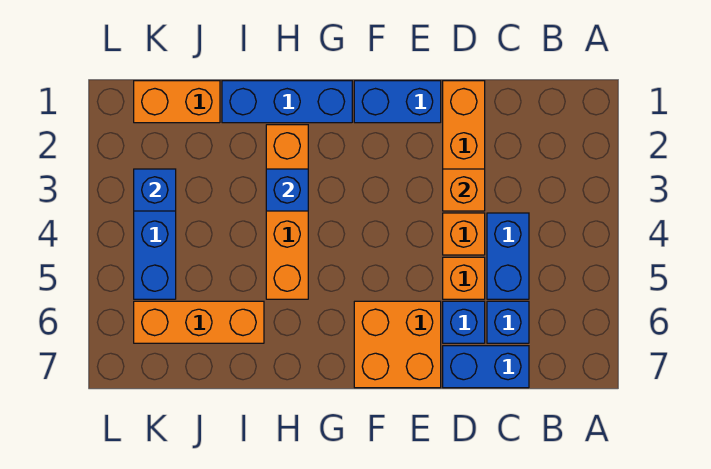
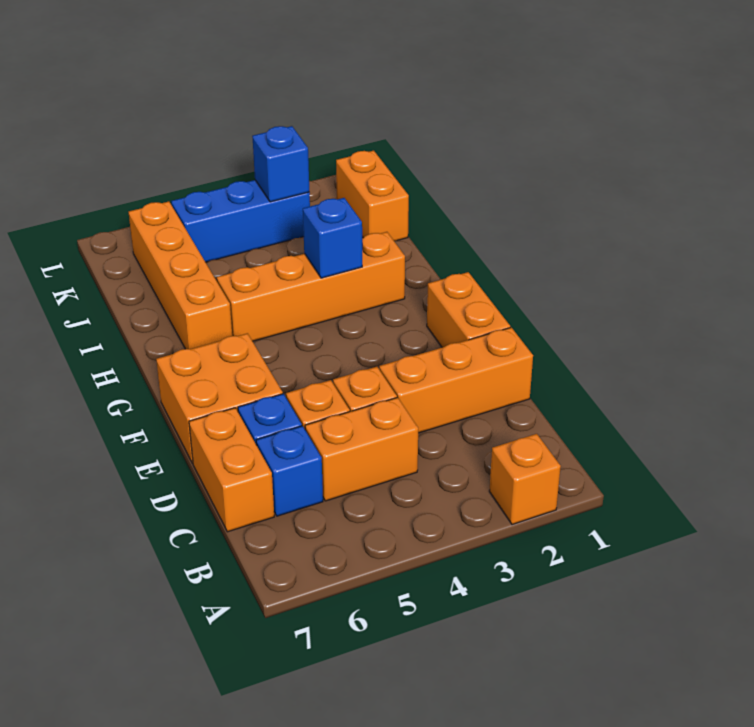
blue brick C4:C5 level 1 -> orange brick C4:C5 level 1
blue brick C7:D7 level 1 -> orange brick C7:D7 level 1
orange brick D3 level 2 -> orange brick A2 level 1
blue brick E1:F1 level 1 -> orange brick E1:F1 level 1
blue brick G1:I1 level 1 -> none
orange brick I6:K6 level 1 -> orange brick H6:K6 level 1

